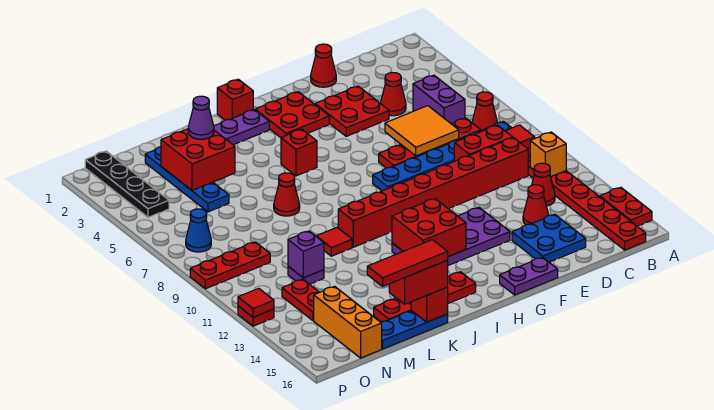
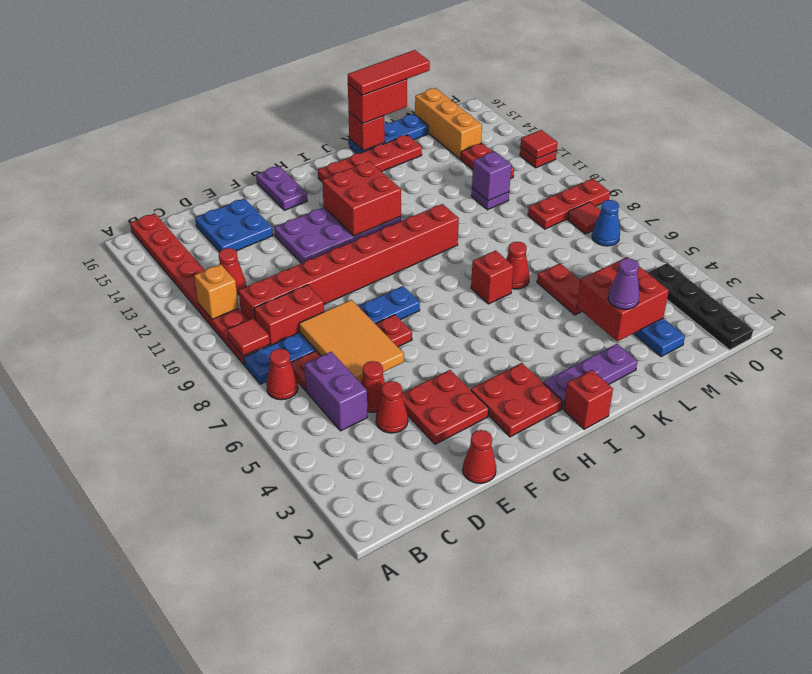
red plate A14:A15 level 1 -> red plate L5:L6 level 1
orange tile D6:E7 level 2 -> orange tile D6:E8 level 2
red cone D13 level 1 -> red cone D5 level 1
purple plate F16:G16 level 1 -> purple plate G15:G16 level 1
red brick I5 level 1 -> red brick J7 level 1
red tile K10 level 1 -> red tile O8 level 1

